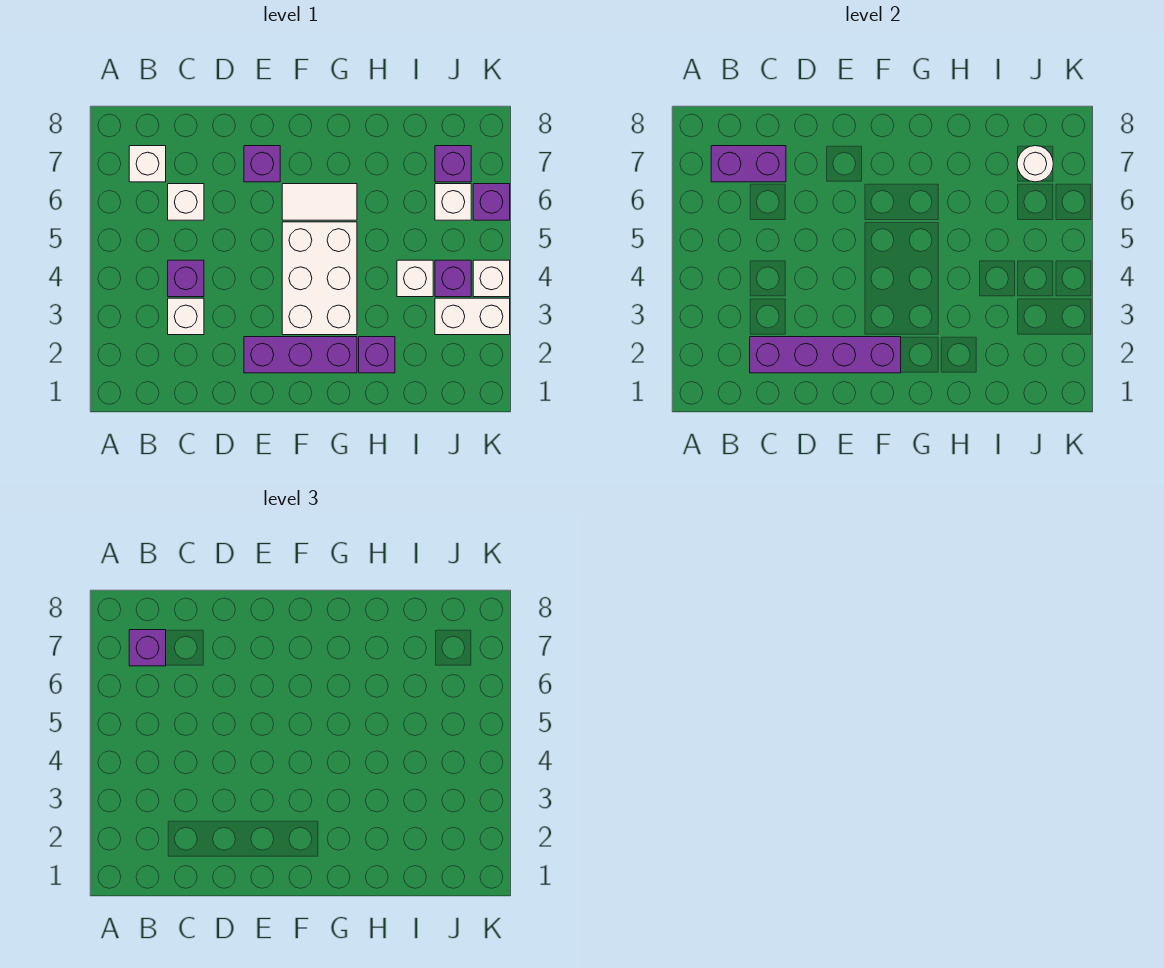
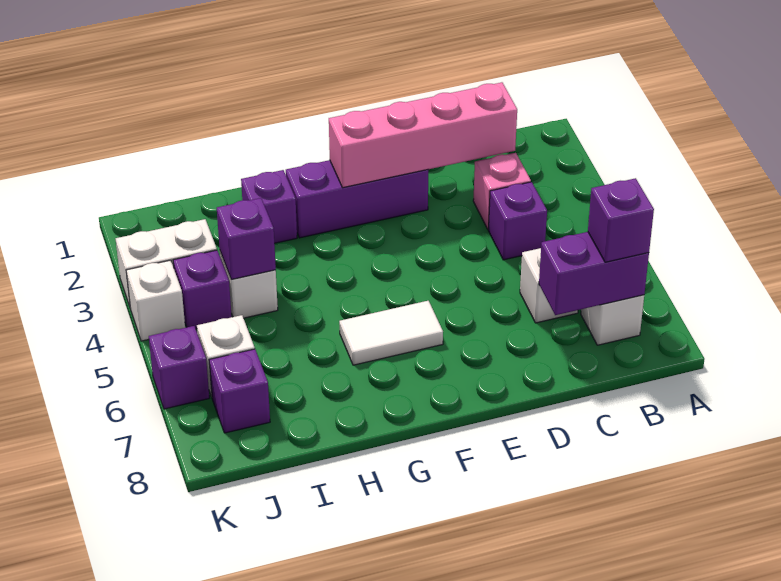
purple brick C2:F2 level 2 -> pink brick C2:F2 level 2
white brick C3 level 1 -> pink brick C3 level 1
purple brick E7 level 1 -> purple brick I4 level 2
white brick F3:G5 level 1 -> none
white round brick J7 level 2 -> none

